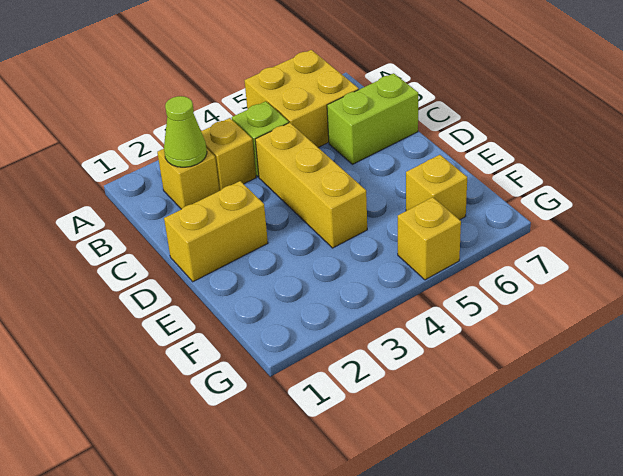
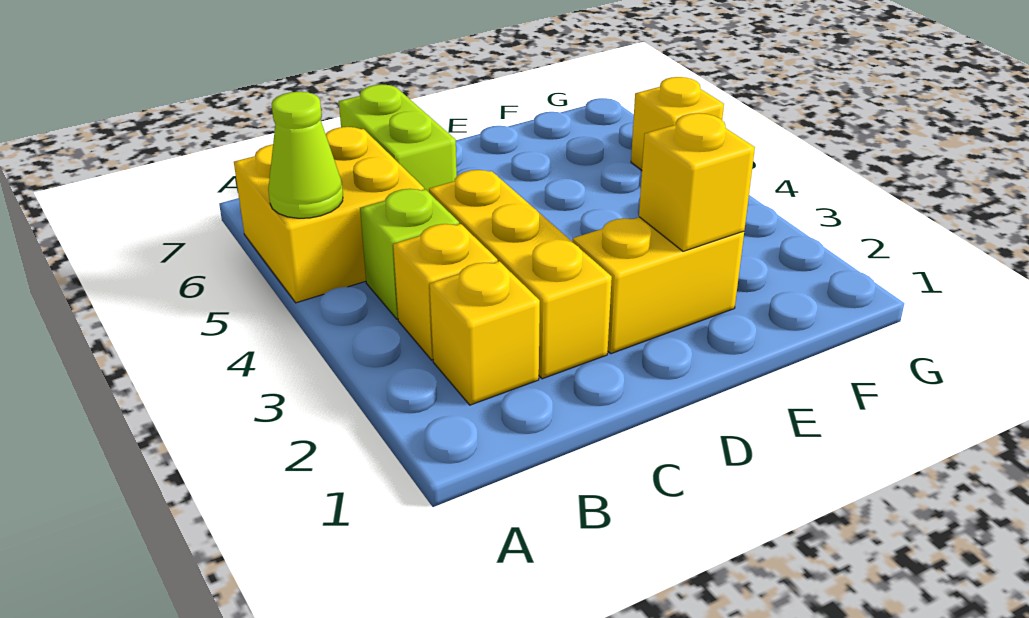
lime cone B2 level 2 -> lime cone A5 level 2
yellow brick C4:E4 level 1 -> yellow brick C2:C4 level 1
yellow brick D1:D2 level 1 -> yellow brick D2:E2 level 1
yellow brick F6 level 1 -> yellow brick E2 level 2

